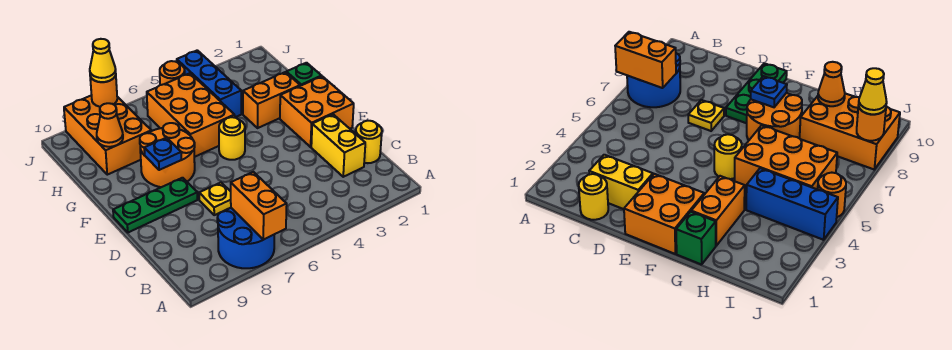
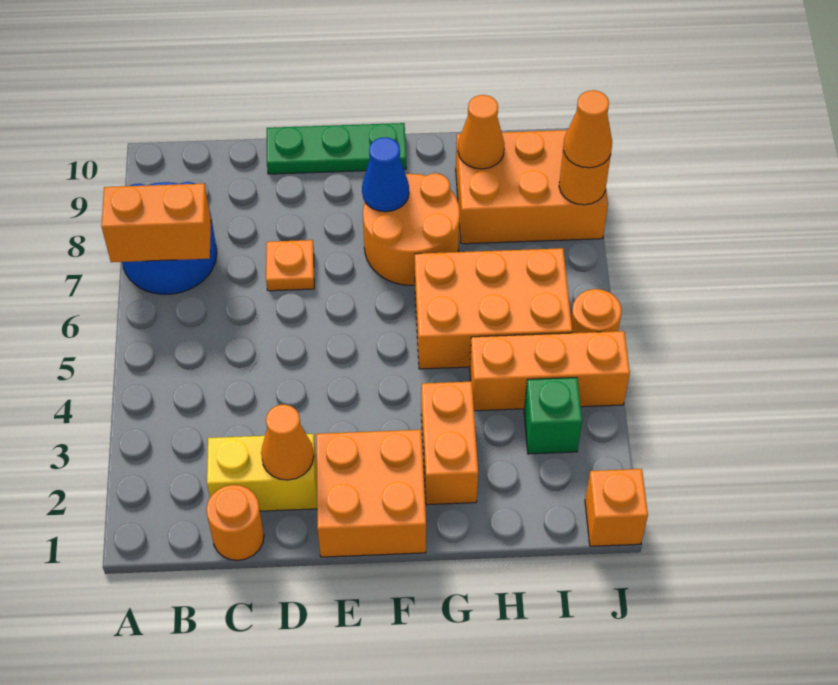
yellow round brick C1 level 1 -> orange round brick C1 level 1
none -> orange cone D2 level 2
yellow plate D7 level 1 -> orange plate D7 level 1
green plate E8:E10 level 1 -> green plate D10:F10 level 1
yellow round brick F5 level 1 -> none
blue plate F8 level 2 -> blue cone F8 level 2
green brick G1 level 1 -> green brick I3 level 1
blue brick H4:J4 level 1 -> orange brick H4:J4 level 1
none -> orange brick J1 level 1
yellow cone J8 level 3 -> orange cone J8 level 3

